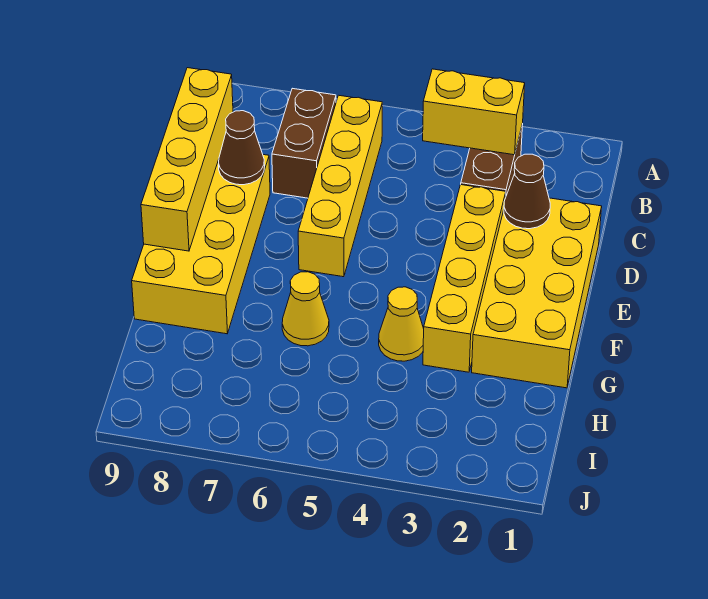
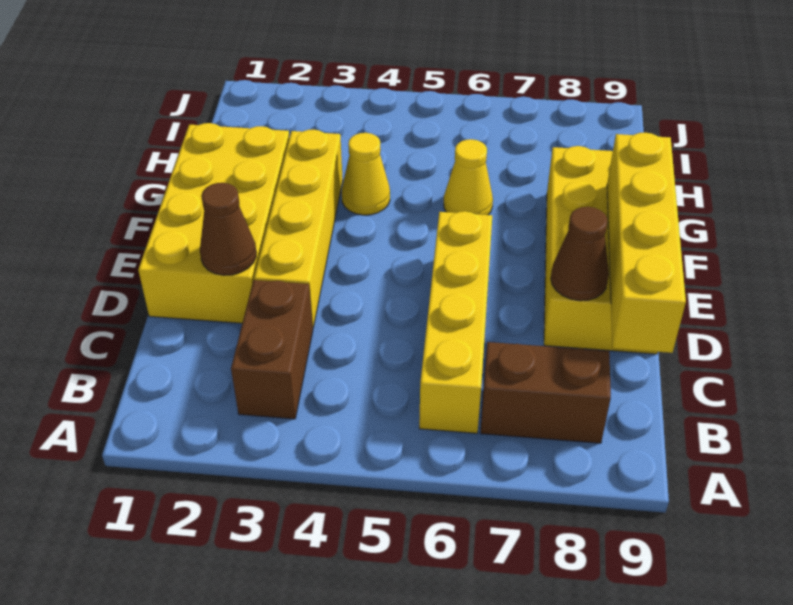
yellow brick B3:B4 level 2 -> none
brown brick B7:C7 level 1 -> brown brick B7:B8 level 1

